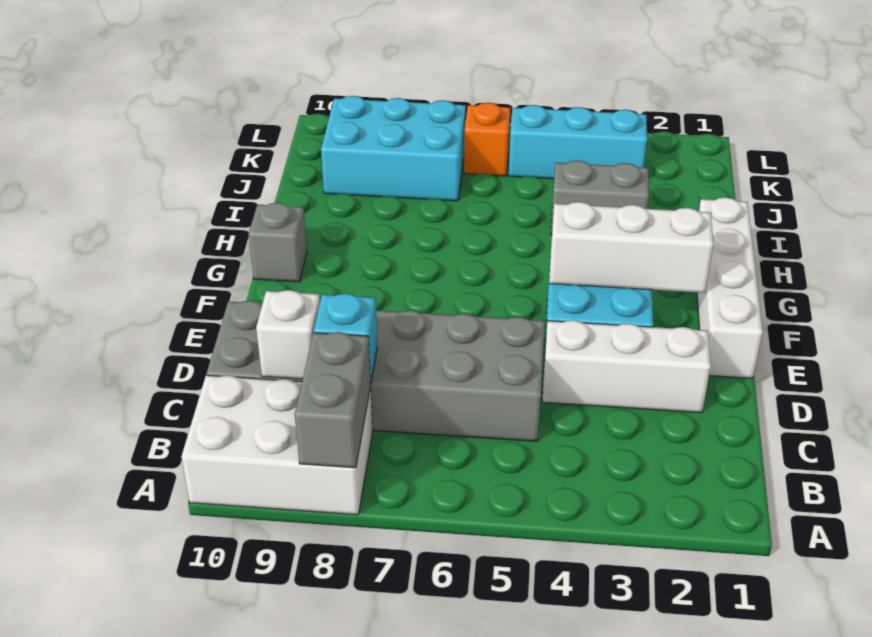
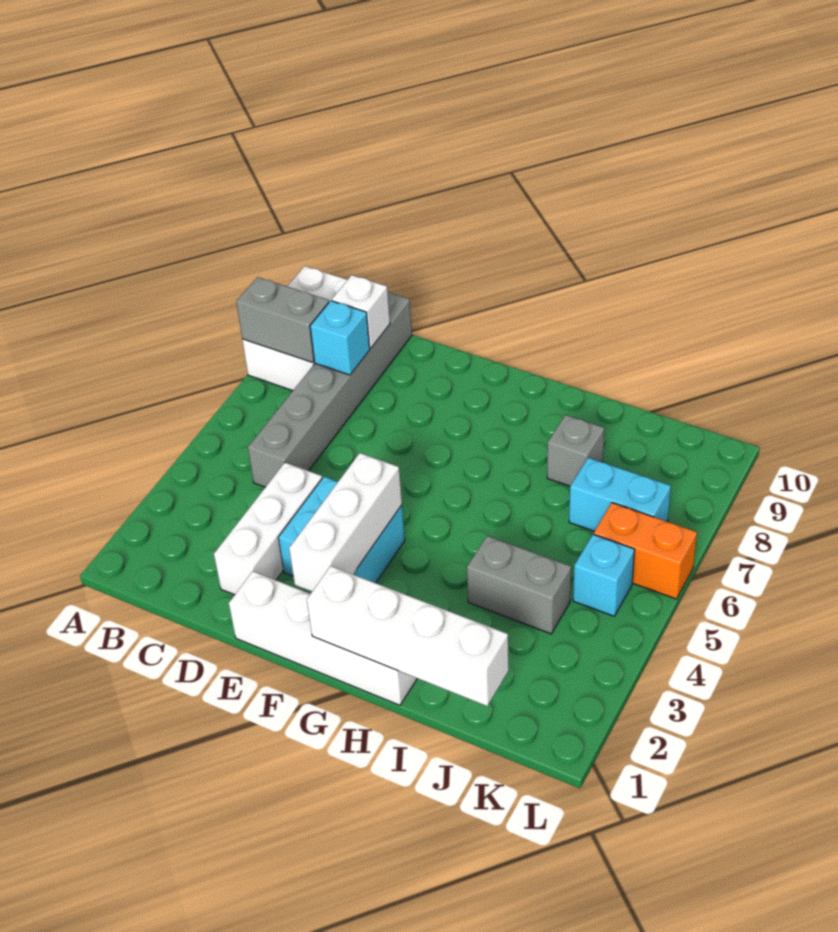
grey brick C5:D10 level 1 -> grey brick C5:C10 level 1
none -> white brick G1:J1 level 2
grey brick G10 level 1 -> grey brick I8 level 1
grey brick I3:I4 level 1 -> grey brick I4:J4 level 1
cyan brick J7:K9 level 1 -> cyan brick J7:K7 level 1
cyan brick K3:K5 level 1 -> cyan brick K5 level 1
orange brick K6 level 1 -> orange brick K6:L6 level 1

